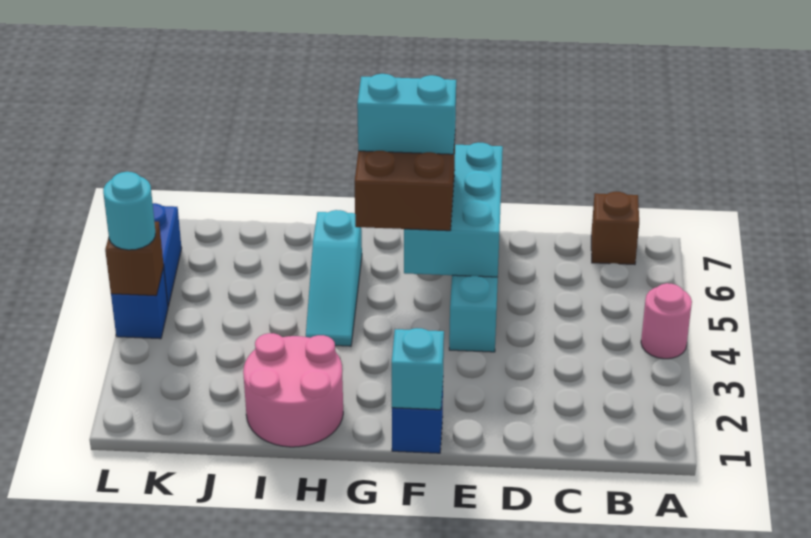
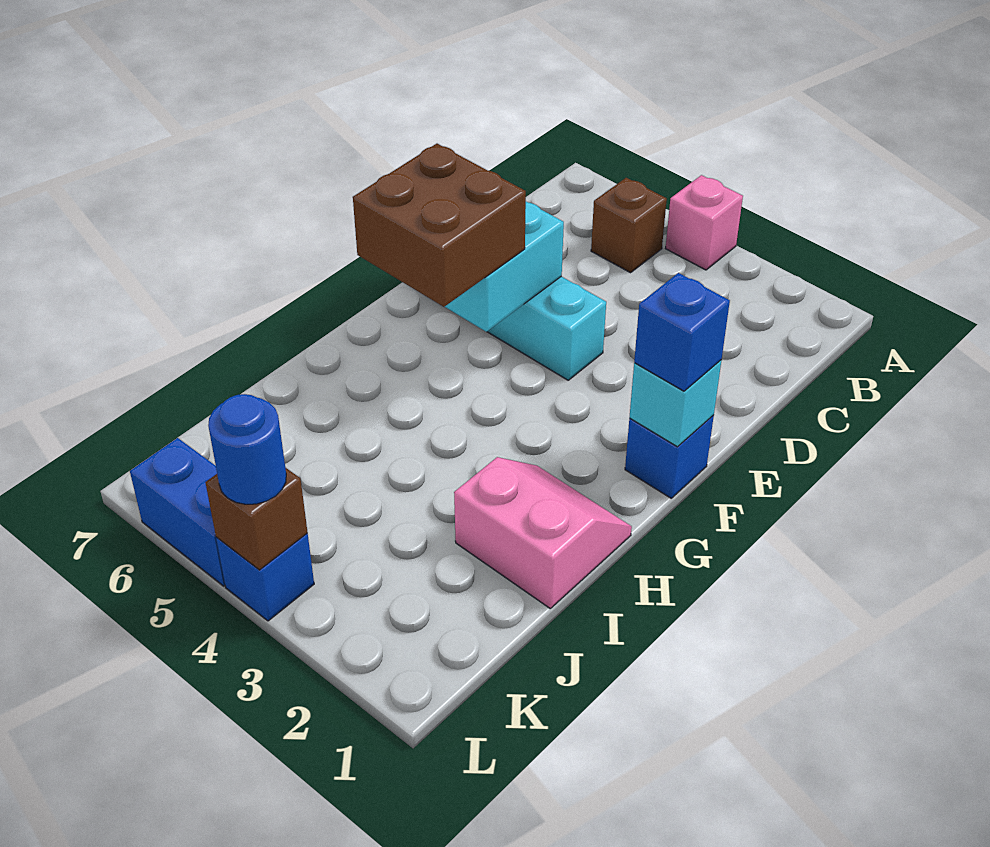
pink round brick A4 level 1 -> pink brick A4 level 1
brown brick B7 level 1 -> brown brick B5 level 1
none -> blue brick F1 level 3
cyan brick F6:G6 level 4 -> none
pink round brick H1:I2 level 1 -> pink slope H1:I2 level 1 top I
cyan slope H4:H6 level 1 top 6 -> none
cyan round brick L4 level 3 -> blue round brick L4 level 3

